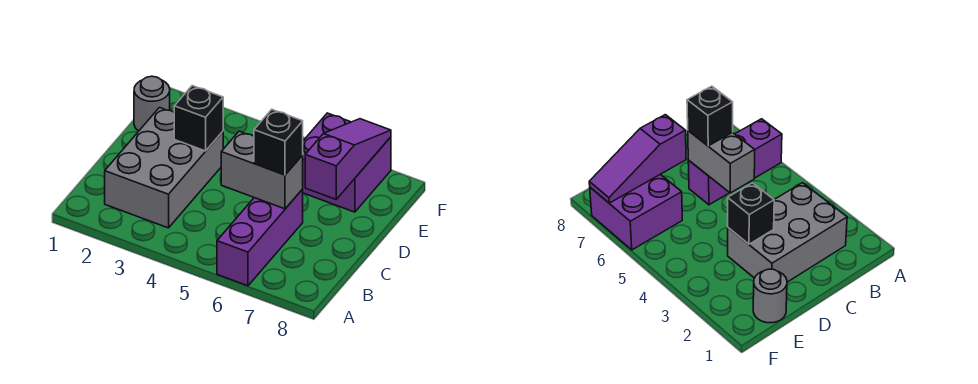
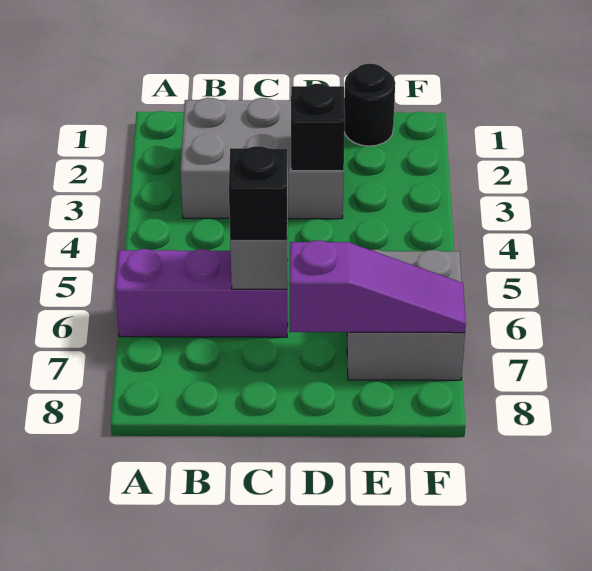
grey round brick E1 level 1 -> black round brick E1 level 1
purple brick E6:F7 level 1 -> grey brick E6:F7 level 1

